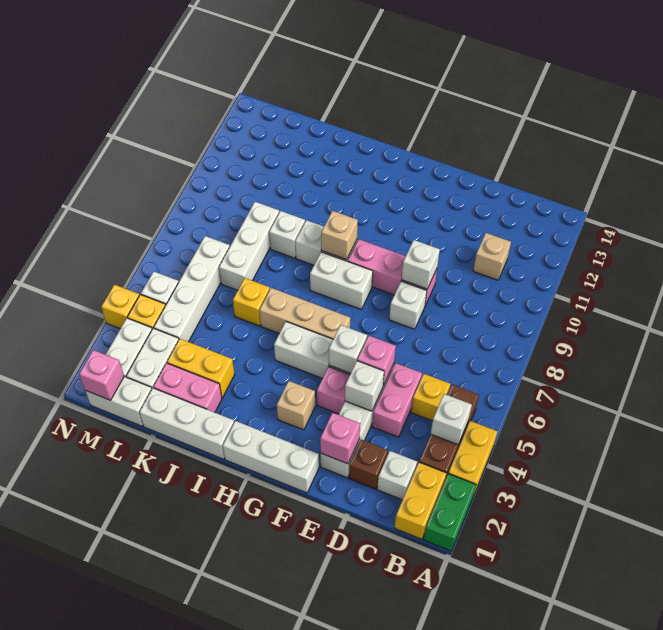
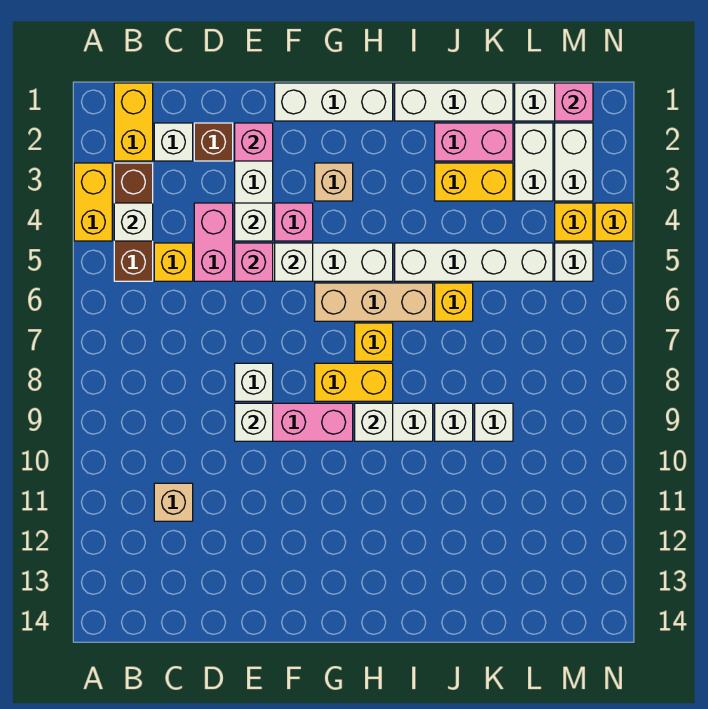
green brick A1:A2 level 1 -> none
white brick G8:H8 level 1 -> yellow brick G8:H8 level 1
none -> yellow brick H7 level 1
tan brick H9 level 2 -> white brick H9 level 2
white brick K7:K9 level 1 -> white brick K9 level 1
white brick L4:L7 level 1 -> white brick I5:L5 level 1

